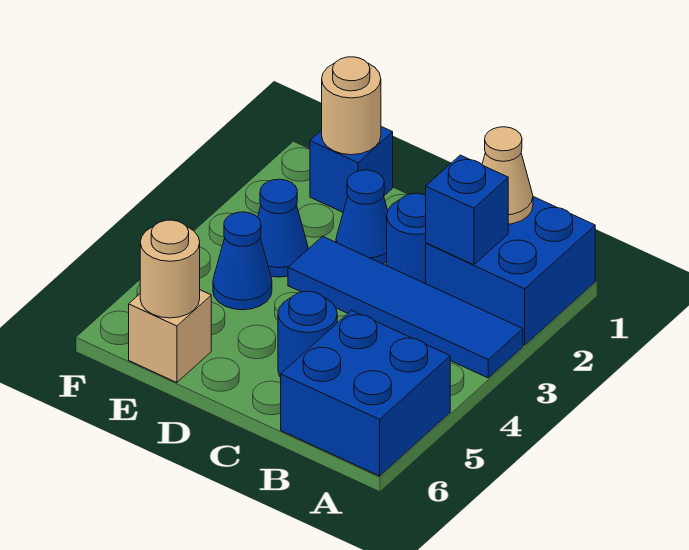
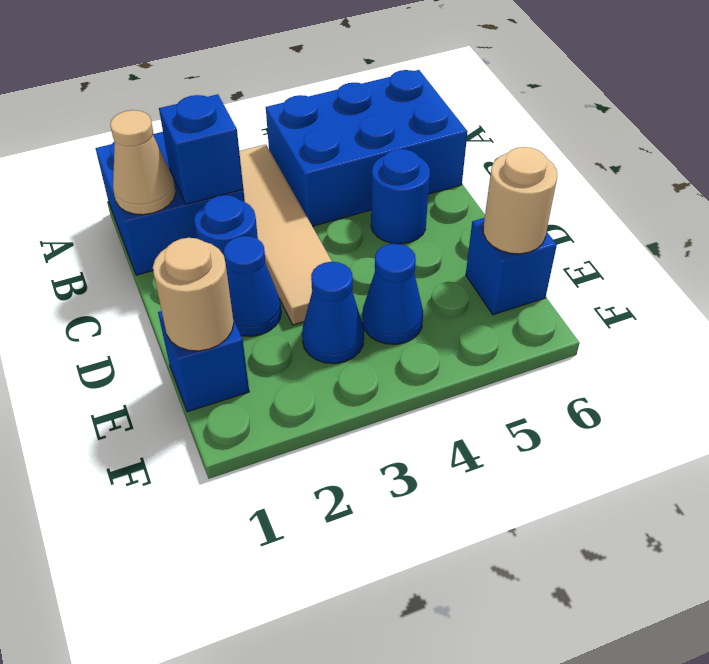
blue tile A3:D3 level 1 -> tan tile A3:D3 level 1
blue brick A5:B6 level 1 -> blue brick A4:B6 level 1
tan brick E6 level 1 -> blue brick E6 level 1

